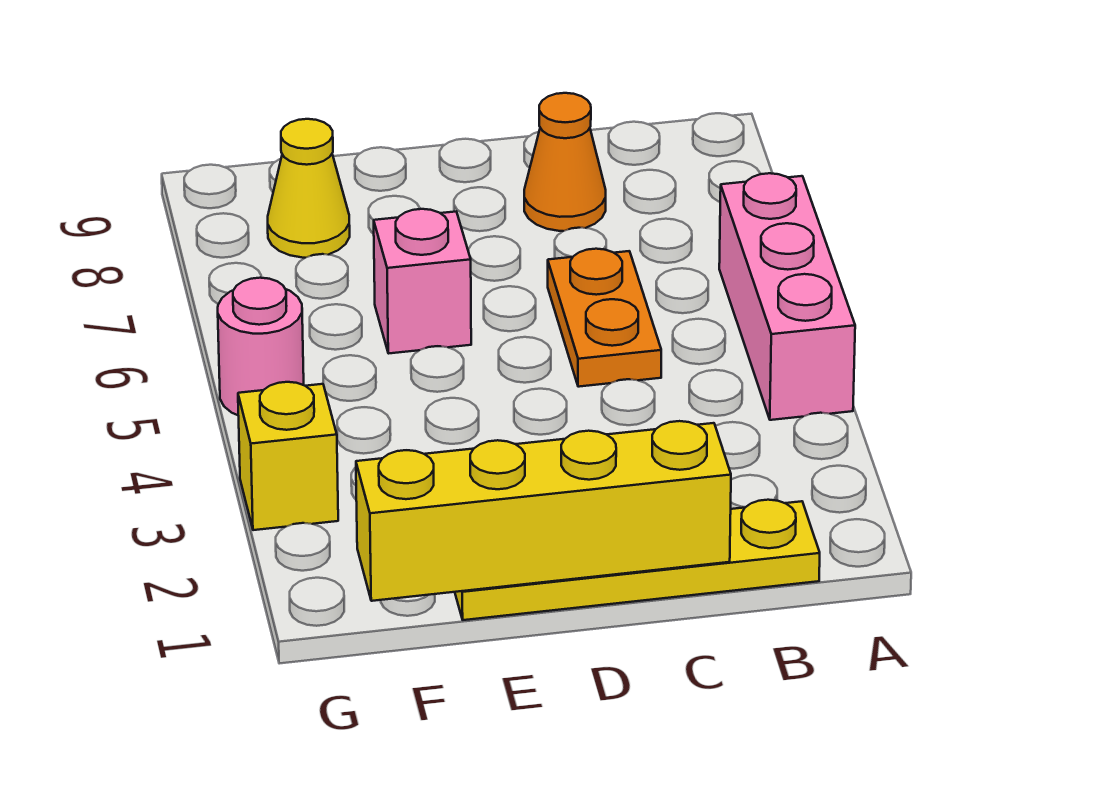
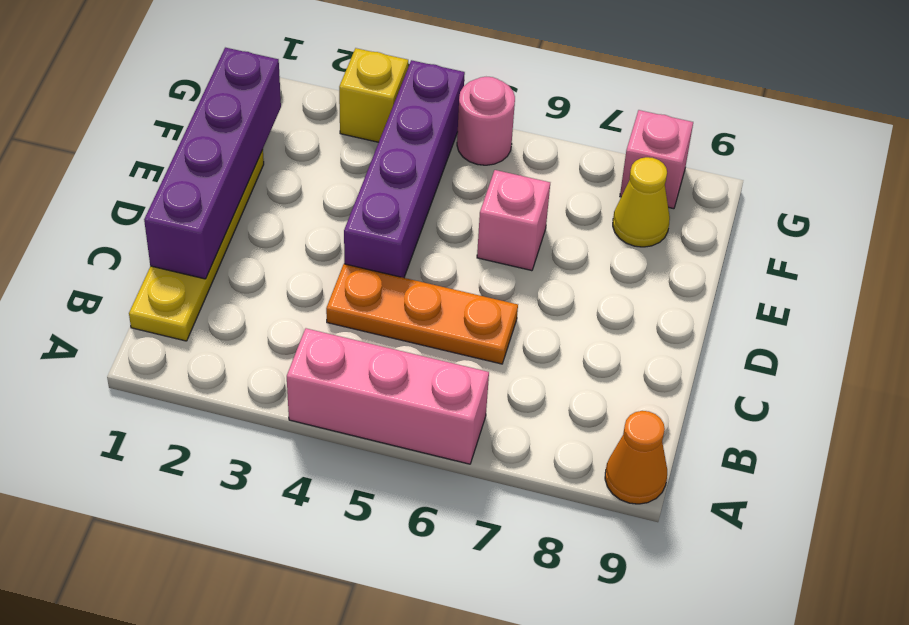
yellow brick C1:F1 level 2 -> purple brick C1:F1 level 2
orange plate C5:C6 level 1 -> orange plate C4:C6 level 1
orange cone C8 level 1 -> orange cone A9 level 1
none -> purple brick D4:G4 level 1
none -> pink brick G8 level 1

